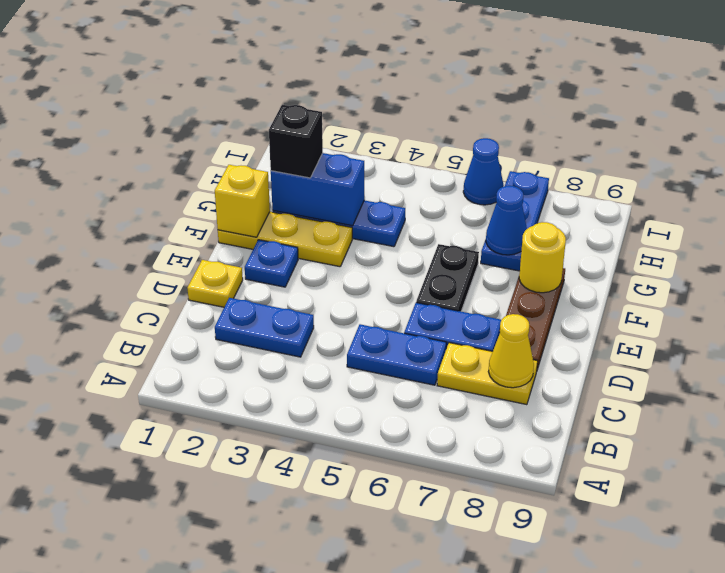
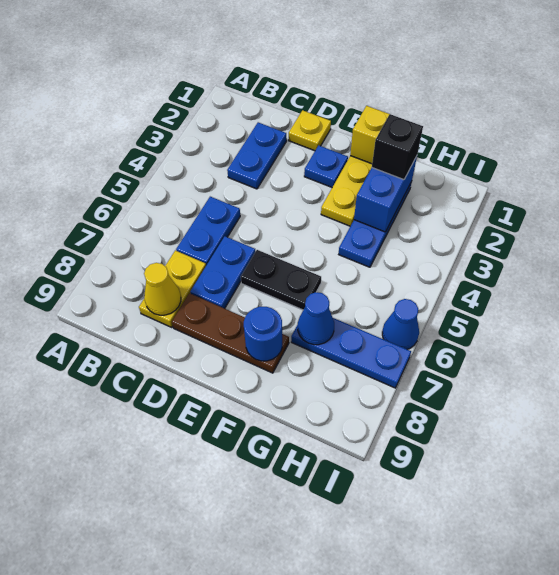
yellow round brick F8 level 2 -> blue round brick F8 level 2

